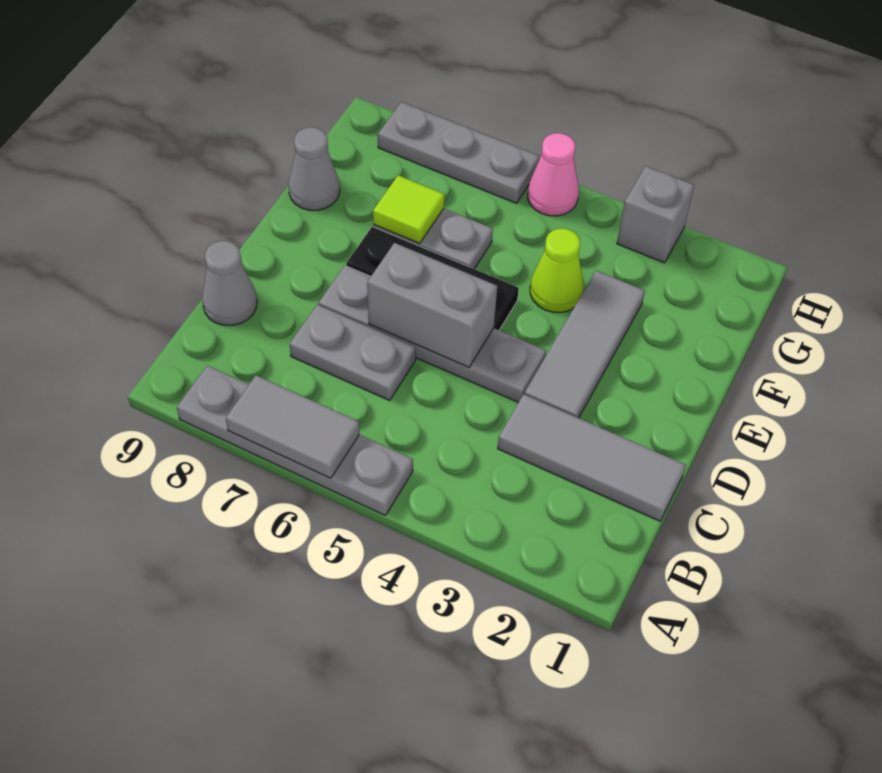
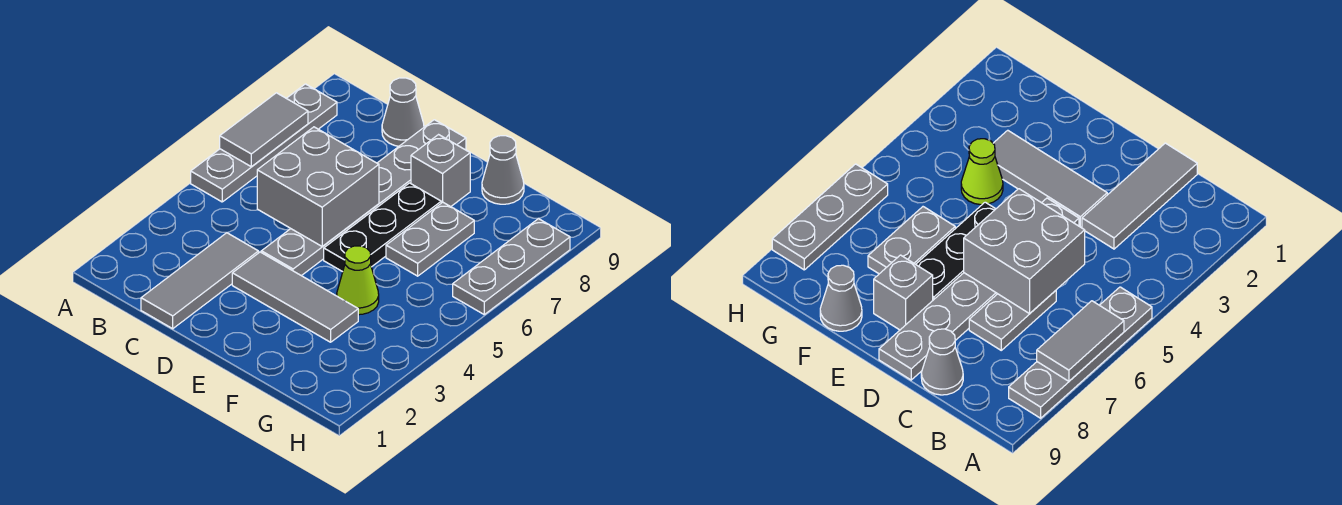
grey plate D4:D7 level 1 -> grey plate D4:D9 level 1
grey brick D5:D6 level 2 -> grey brick C5:D6 level 2
lime tile F7 level 2 -> none
grey brick H3 level 1 -> grey brick E8 level 1
pink cone H5 level 1 -> none

